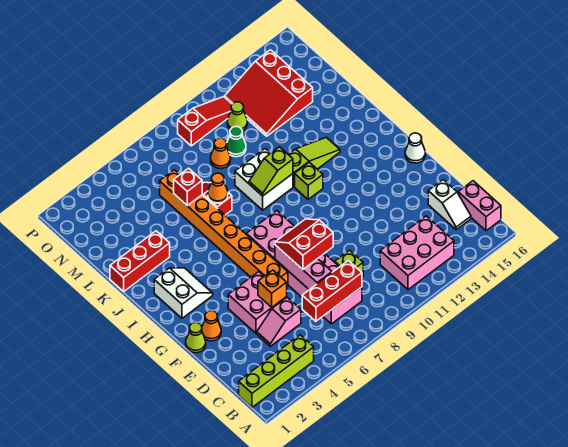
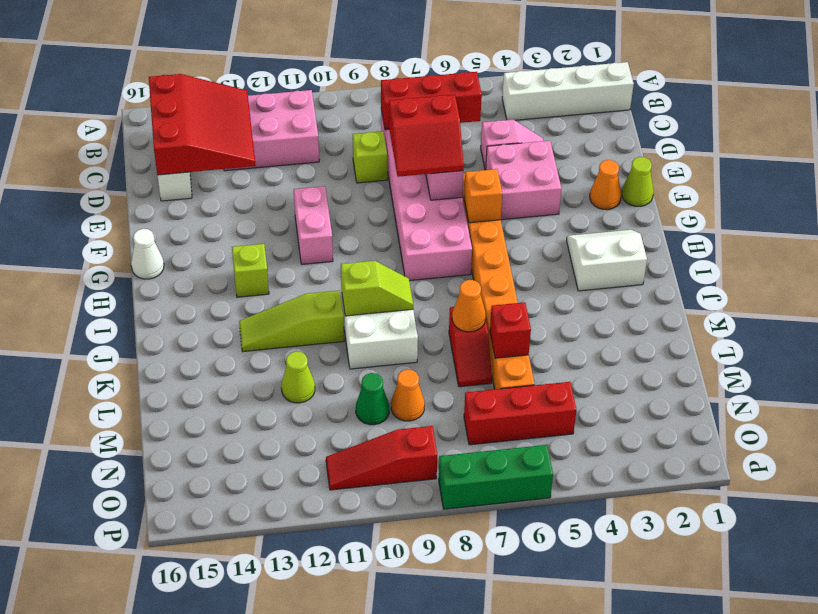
lime brick B1:B4 level 1 -> white brick B1:B4 level 1
pink brick B16:C16 level 1 -> pink brick F11:G11 level 1
orange brick E5 level 2 -> orange brick G6 level 2
white slope H2:I3 level 1 top 2 -> white slope H2:I3 level 1 top I
lime brick I11 level 1 -> lime brick H13 level 1
red brick K1:K3 level 1 -> red brick N5:N7 level 1
red slope M12:O14 level 1 top 14 -> red slope B13:D15 level 2 top 15
lime cone N11 level 1 -> lime cone L12 level 1
none -> green brick P6:P8 level 1

